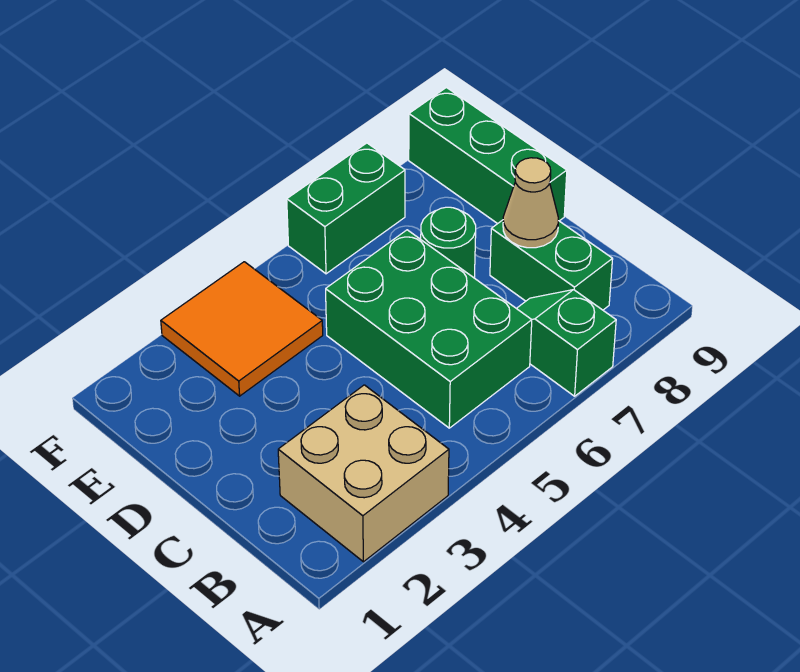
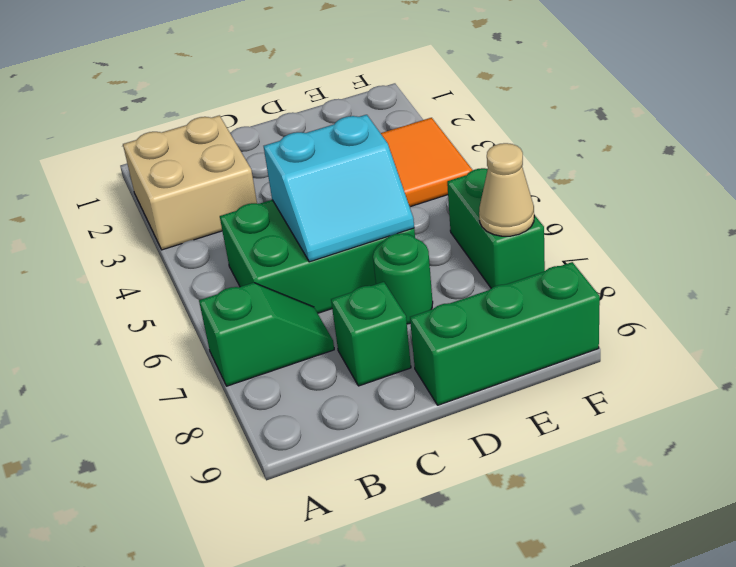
green brick B8:C8 level 1 -> green brick C8 level 1
none -> cyan slope C5:D6 level 2 top 5
tan cone C8 level 2 -> tan cone F7 level 2

